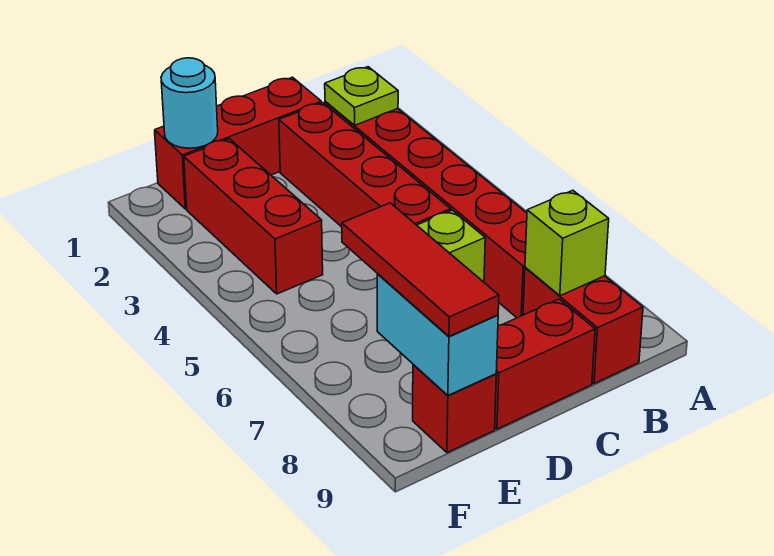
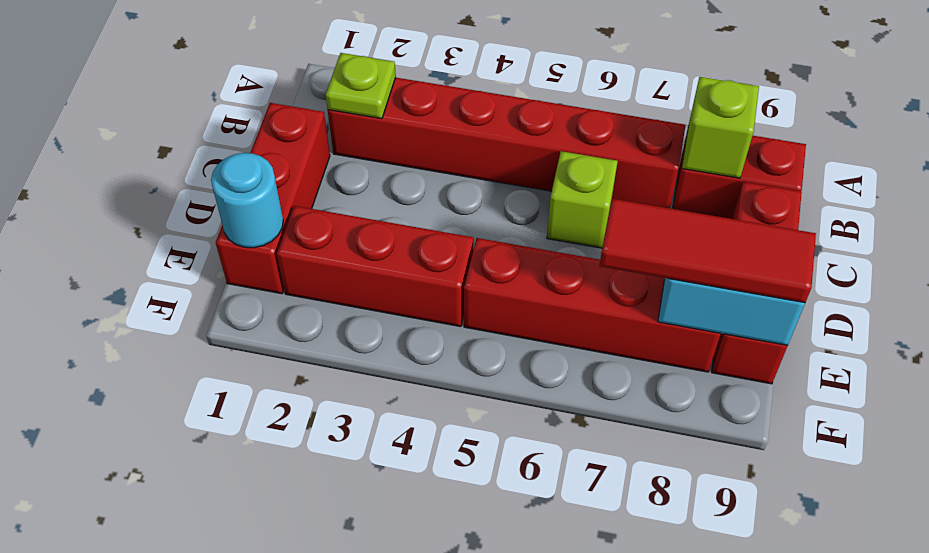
red brick C2:C5 level 1 -> red brick E5:E8 level 1

